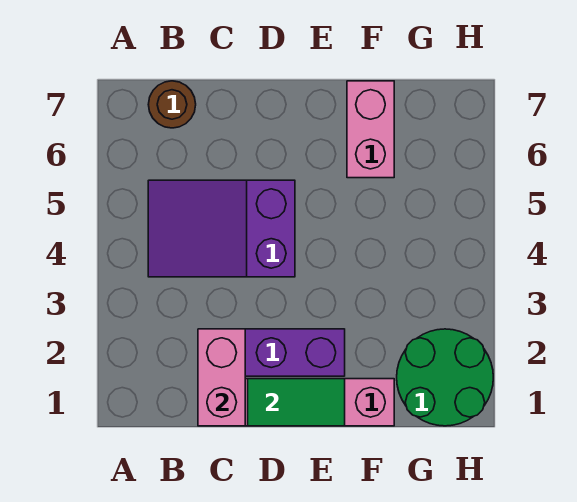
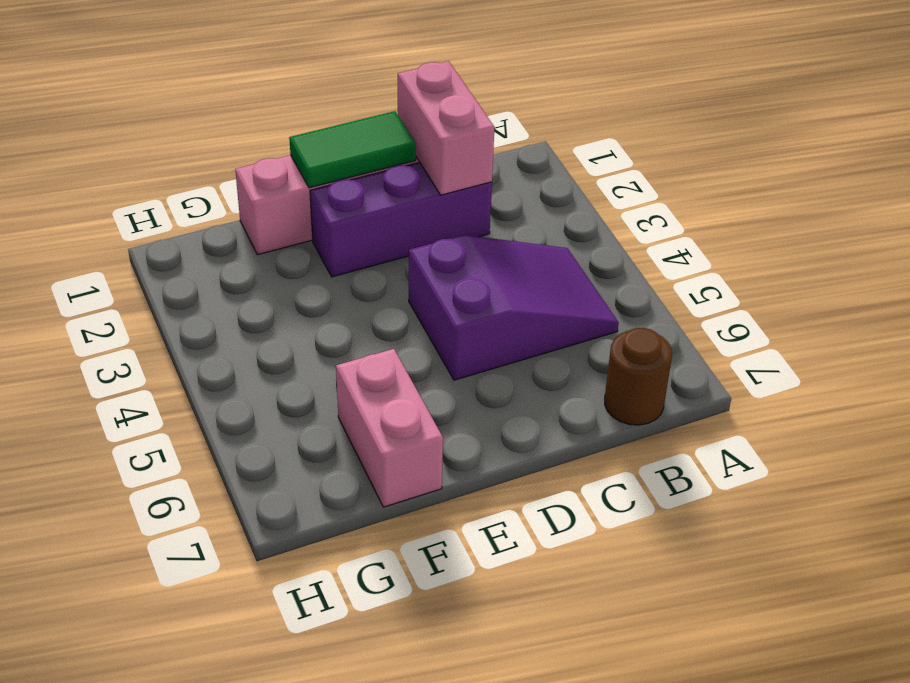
green round brick G1:H2 level 1 -> none

